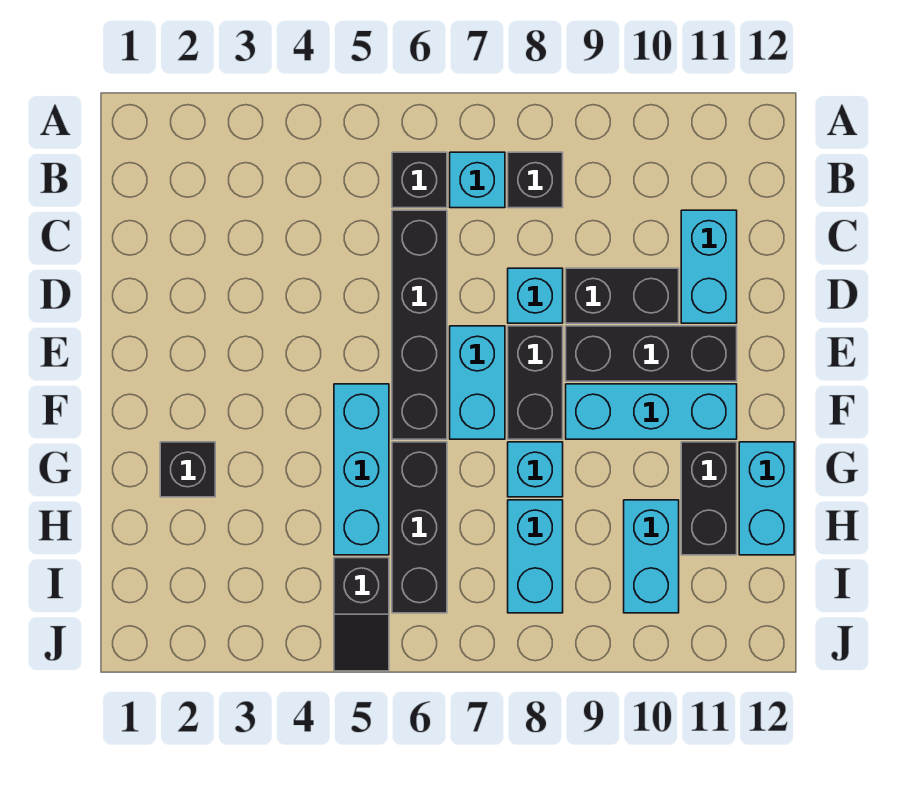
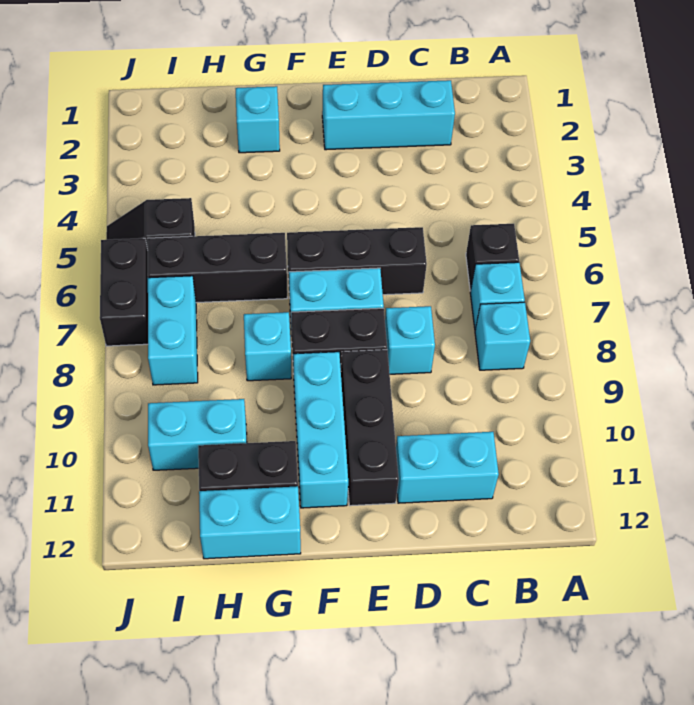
black brick B8 level 1 -> cyan brick B8 level 1
black brick C6:F6 level 1 -> black brick D6:F6 level 1
black brick D9:D10 level 1 -> black brick J6:J7 level 1
cyan brick F5:H5 level 1 -> cyan brick C2:E2 level 1
black brick G2 level 1 -> cyan brick G2 level 1
cyan brick H8:I8 level 1 -> cyan brick I7:I8 level 1

